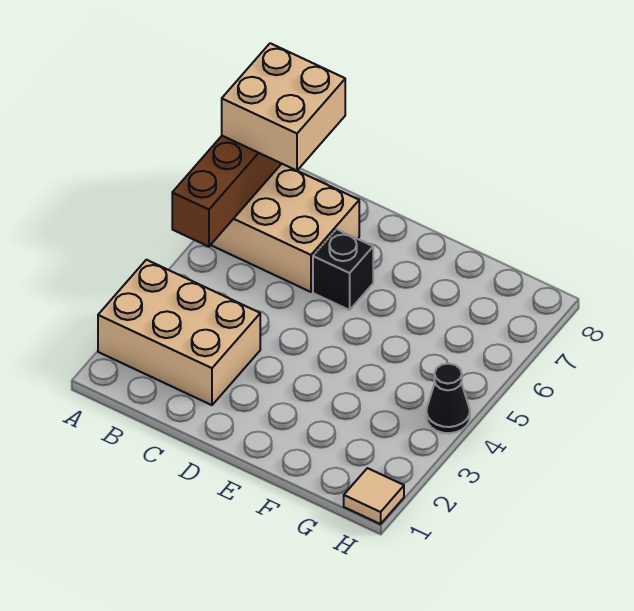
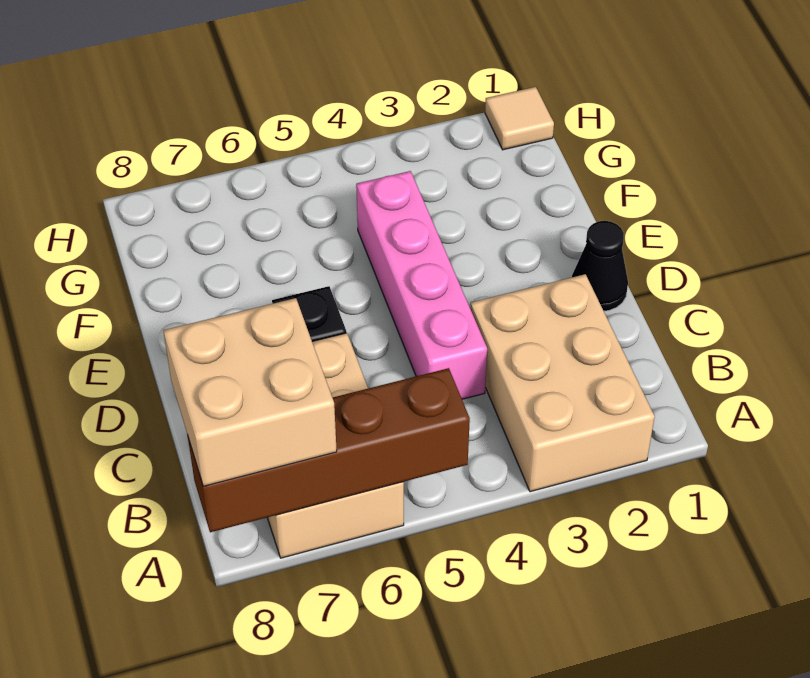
none -> pink brick C4:F4 level 1
black cone H4 level 1 -> black cone D1 level 1

